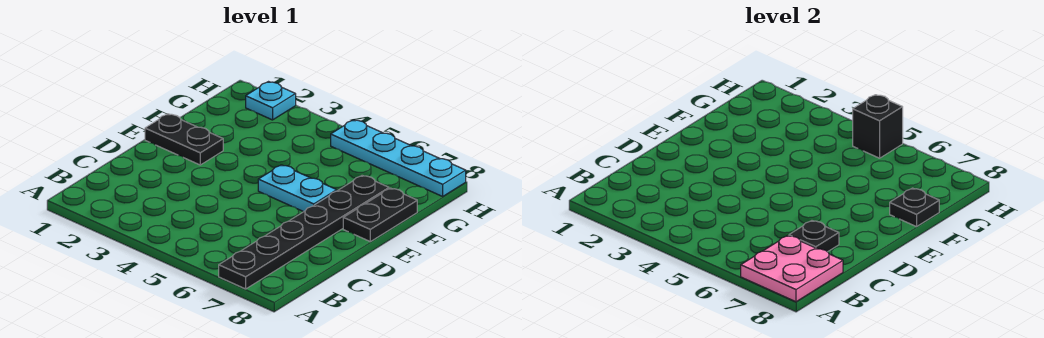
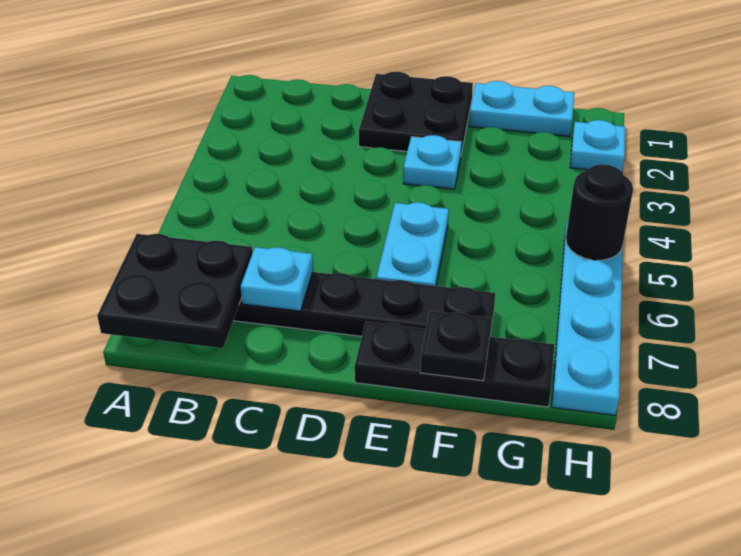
pink plate A7:B8 level 2 -> black plate A7:B8 level 2
black plate C7 level 2 -> cyan plate C7 level 2
black plate E1:E2 level 1 -> black plate D1:E2 level 1
none -> cyan plate E3 level 1
black plate E8:F8 level 1 -> black plate E8:G8 level 1
none -> cyan plate F1:G1 level 1
black brick H5 level 2 -> black round brick H5 level 2

